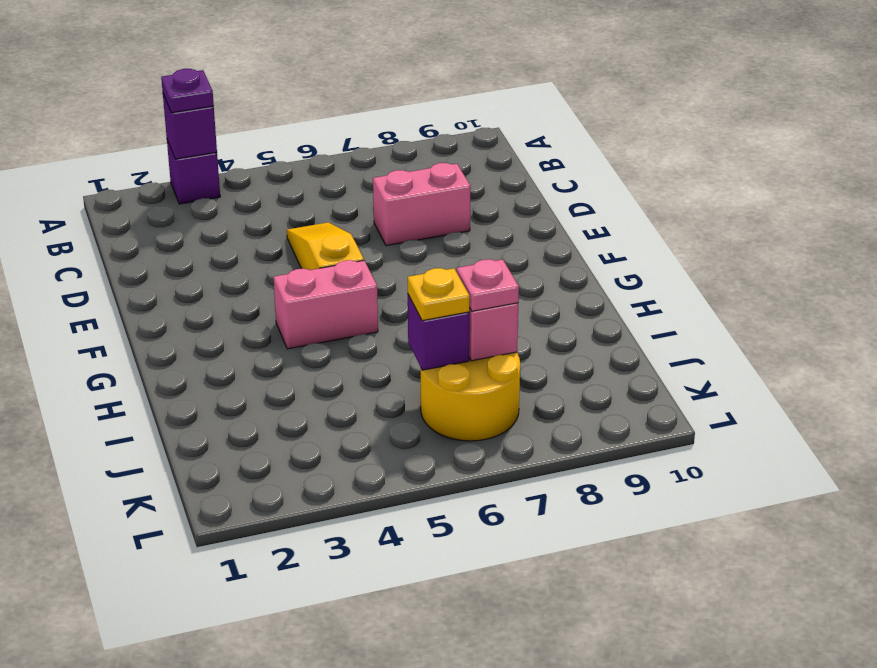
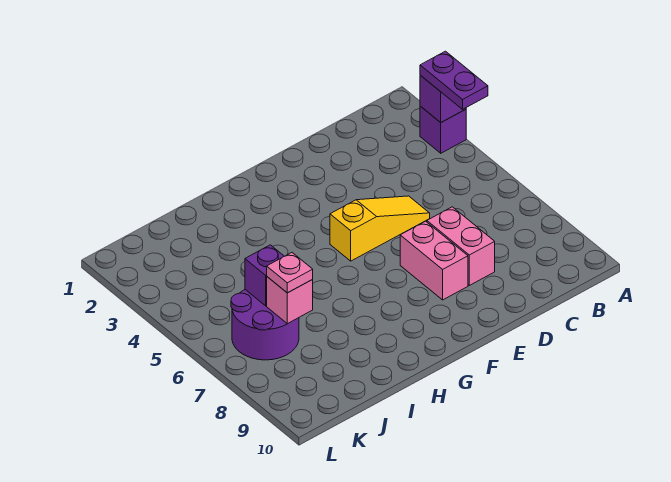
purple plate A3 level 3 -> purple plate A3:A4 level 3
pink brick G4:G5 level 1 -> pink brick E7:E8 level 1
yellow round brick J6:K7 level 1 -> purple round brick J6:K7 level 1
yellow plate J6 level 3 -> none

